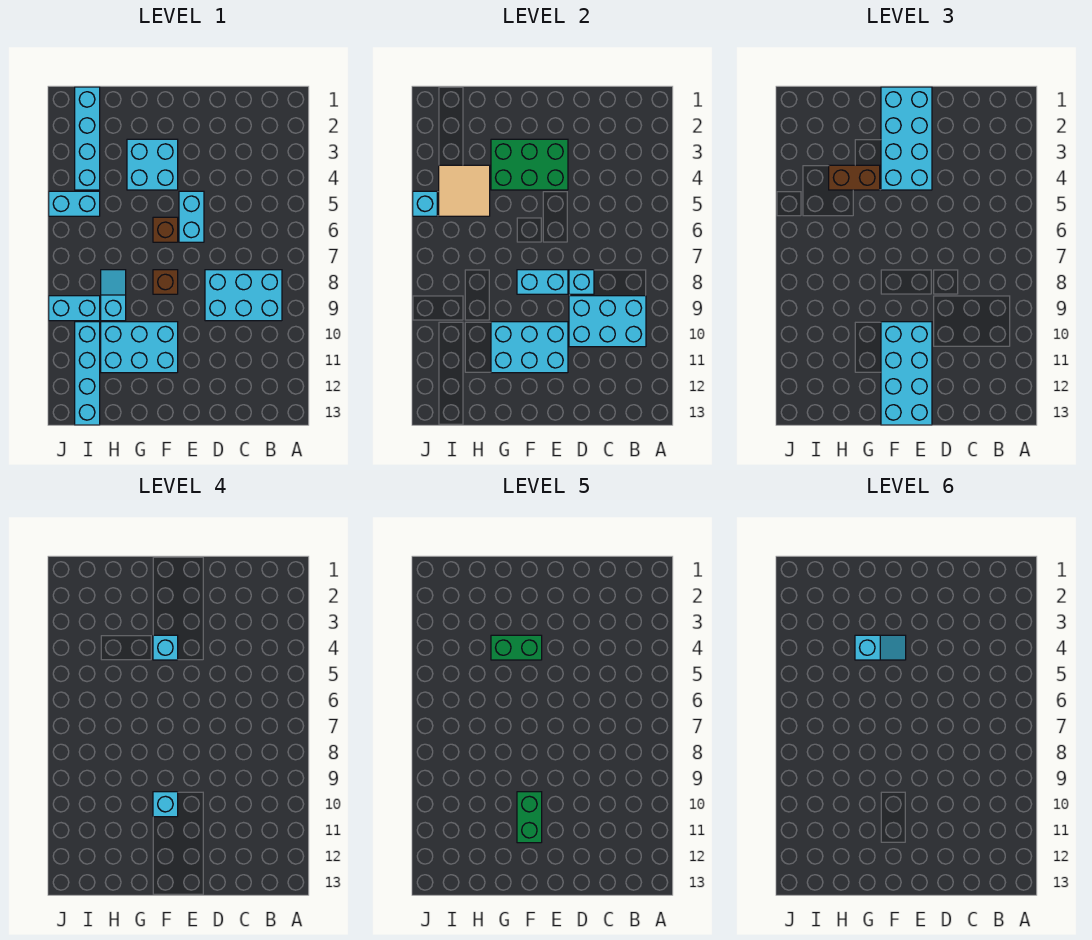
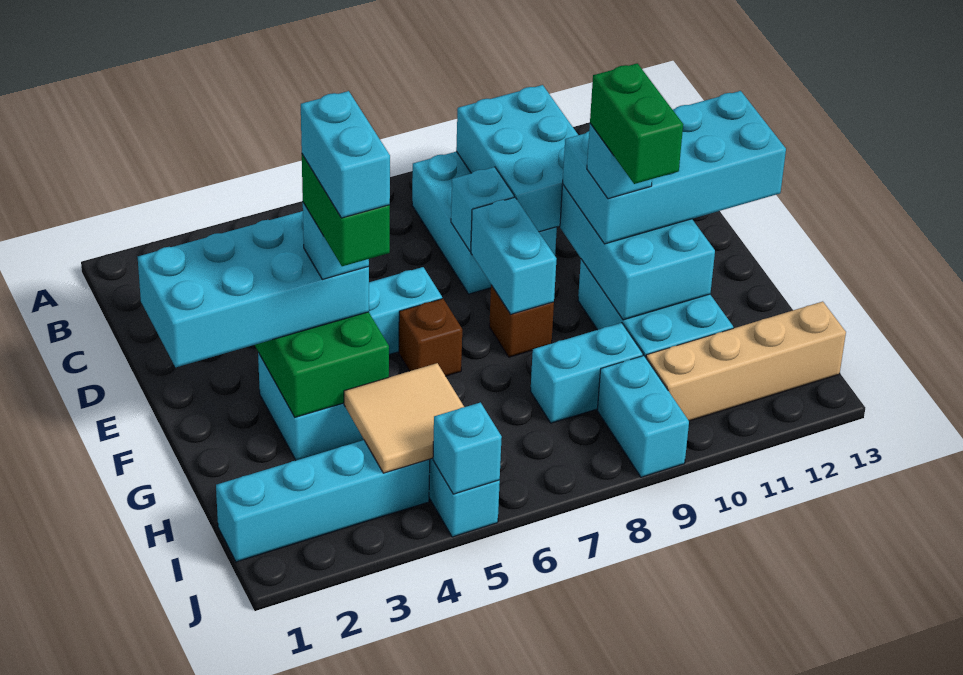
cyan slope F4:G4 level 6 top G -> cyan brick F4:G4 level 6
green brick F10:F11 level 5 -> green brick F10:G10 level 5
brown brick G4:H4 level 3 -> none
cyan slope H8:H9 level 1 top 9 -> cyan brick H8:H9 level 1
cyan brick I10:I13 level 1 -> tan brick I10:I13 level 1

